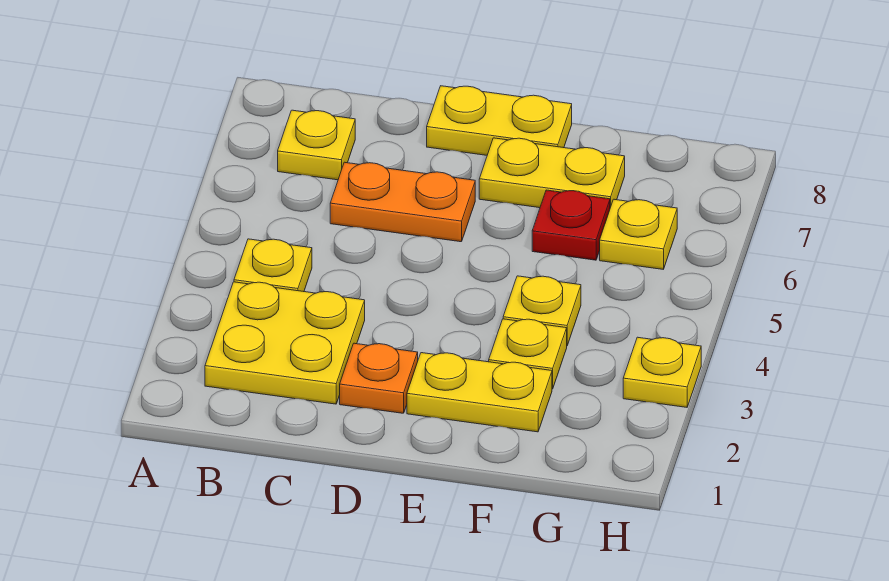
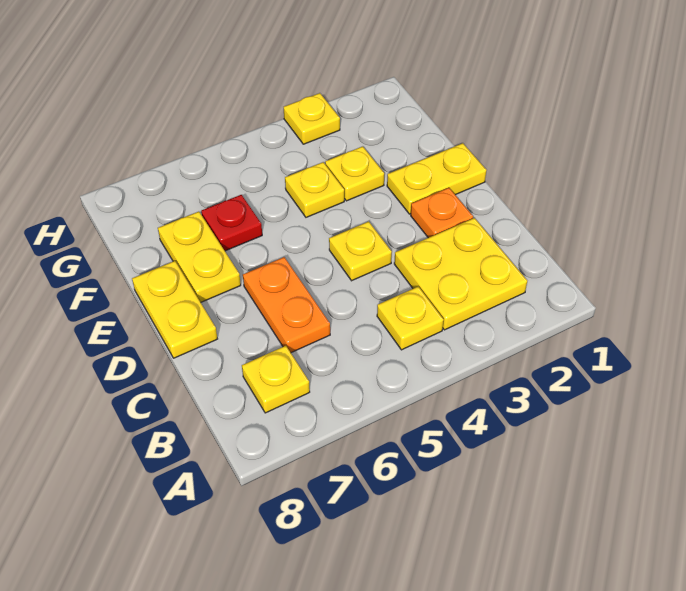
yellow plate E2:F2 level 1 -> yellow plate E1:E2 level 1
yellow plate G6 level 1 -> yellow plate D4 level 1

